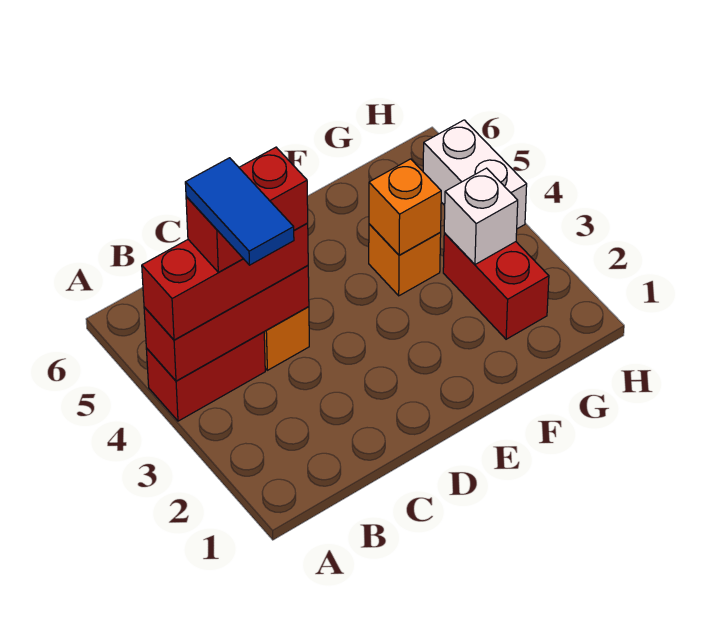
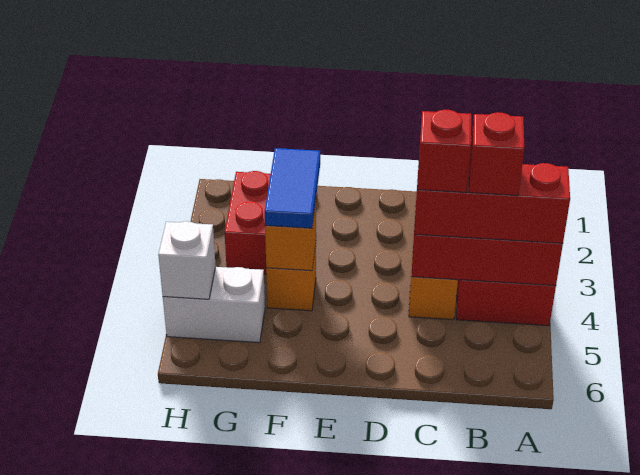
blue tile B3:B4 level 5 -> blue tile F3:F4 level 3
white brick G3 level 2 -> white brick H5 level 2
white brick H4:H5 level 1 -> white brick G5:H5 level 1

